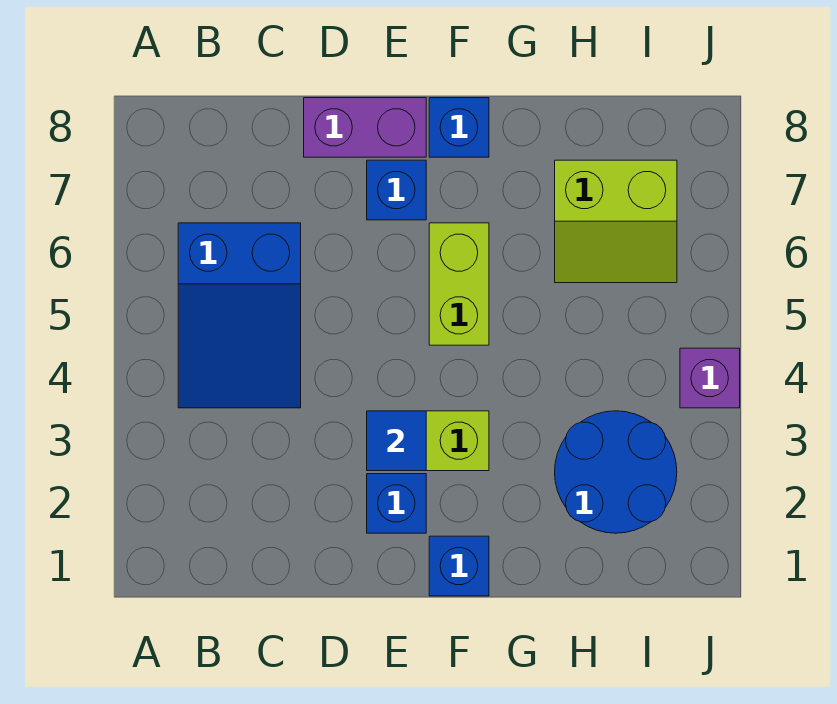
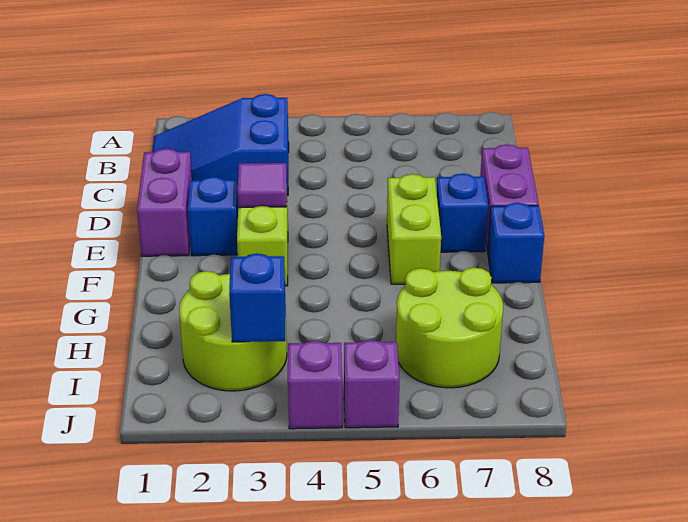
blue slope B4:C6 level 1 top 6 -> blue slope B1:C3 level 1 top 3
none -> purple brick D1:E1 level 1
blue tile E3 level 2 -> purple tile E3 level 2
blue brick F1 level 1 -> blue brick I3 level 2
lime brick F5:F6 level 1 -> lime brick E6:F6 level 1
blue round brick H2:I3 level 1 -> lime round brick H2:I3 level 1
lime slope H6:I7 level 1 top 7 -> lime round brick H6:I7 level 1
none -> purple brick J5 level 1

